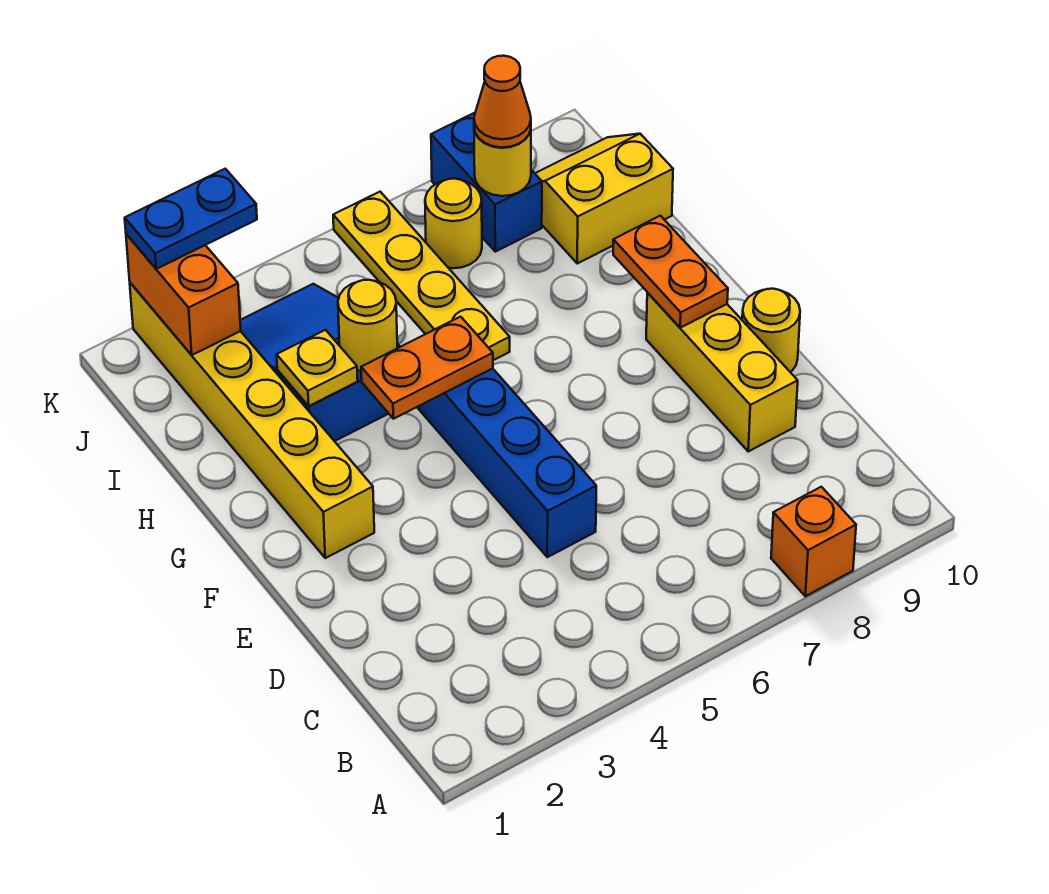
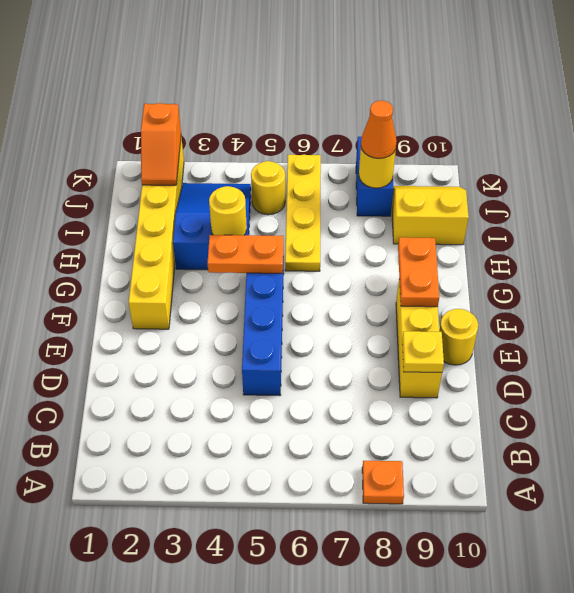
orange brick A8 level 1 -> orange plate A8 level 1
yellow plate H3 level 2 -> yellow plate D9 level 2
orange brick J2:K2 level 2 -> orange slope J2:K2 level 2 top K
yellow round brick J7 level 1 -> yellow round brick J5 level 1
blue plate K2:K3 level 3 -> none

